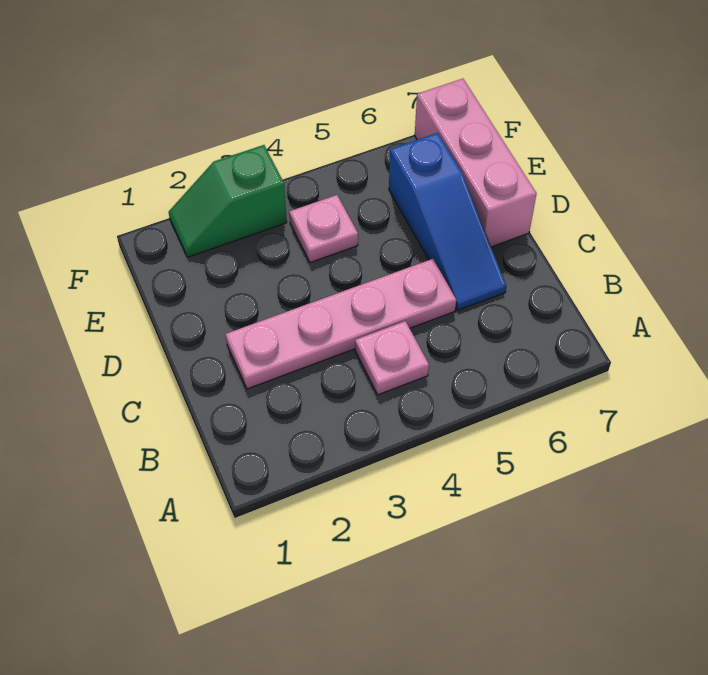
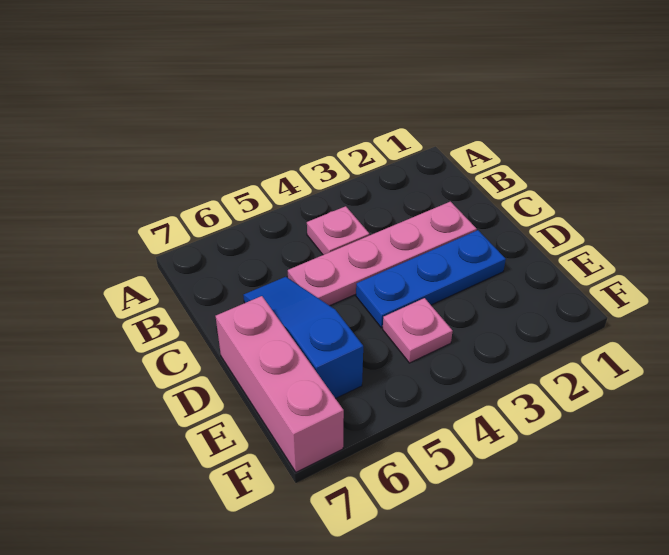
none -> blue plate D2:D4 level 1
green slope F2:F3 level 1 top 3 -> none

